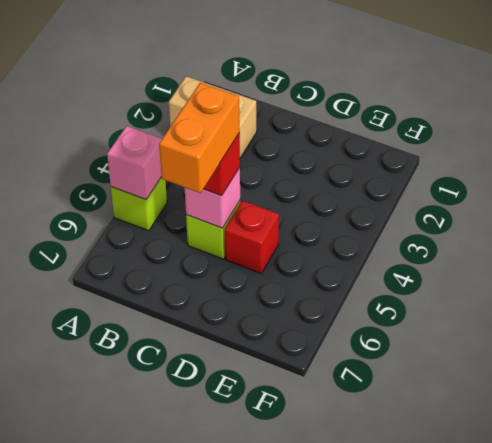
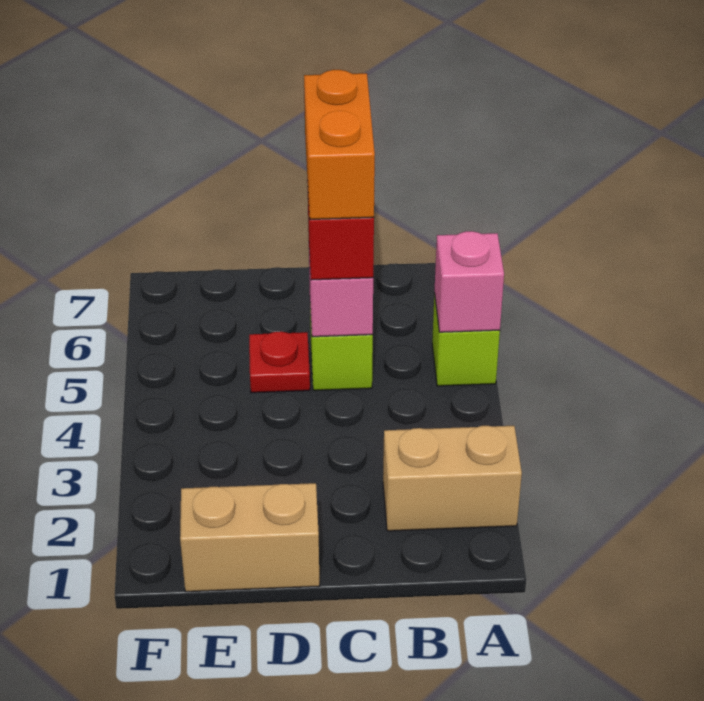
none -> tan brick D1:E1 level 1
red brick D5 level 1 -> red plate D5 level 1

